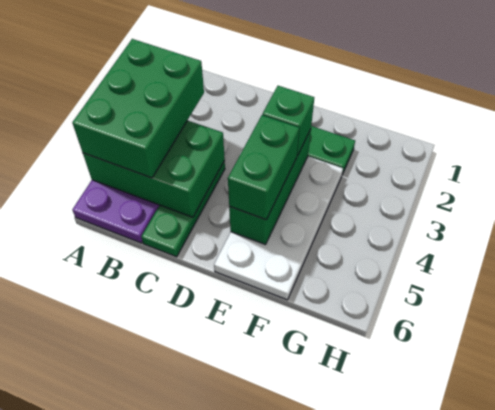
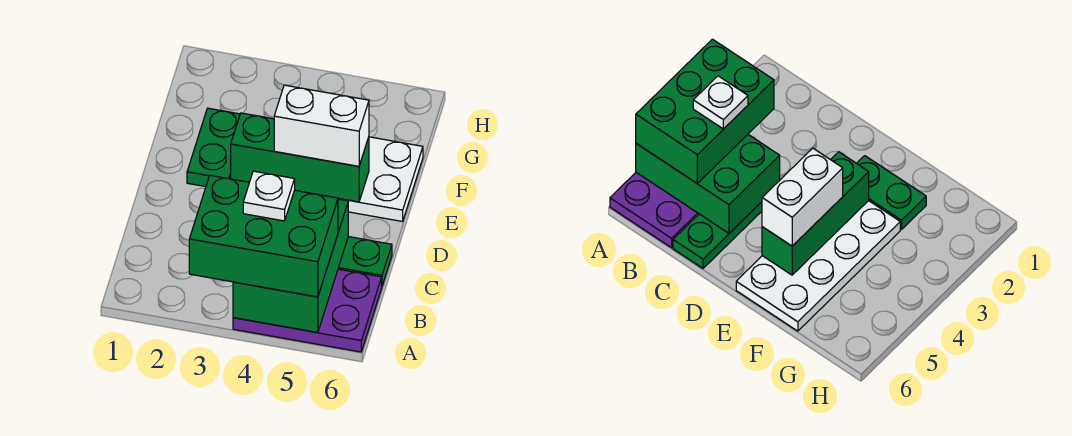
none -> white plate B4 level 4
green brick E3 level 3 -> none
green brick E4:E5 level 3 -> white brick E4:E5 level 3

